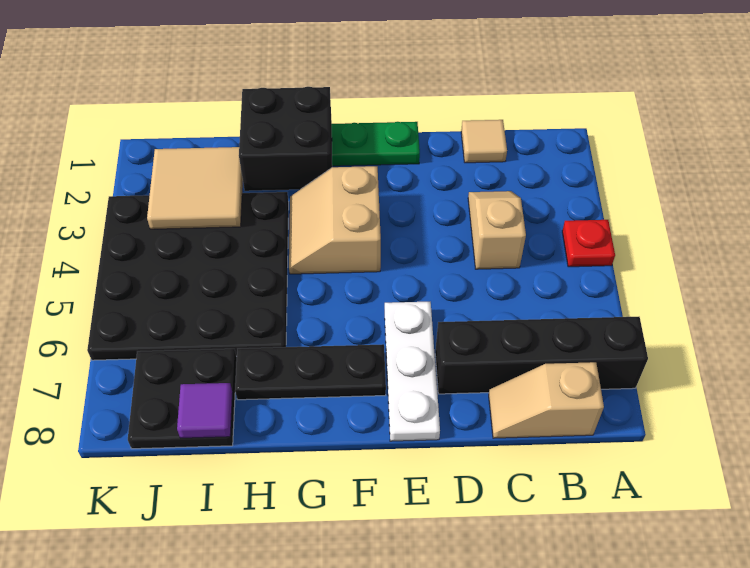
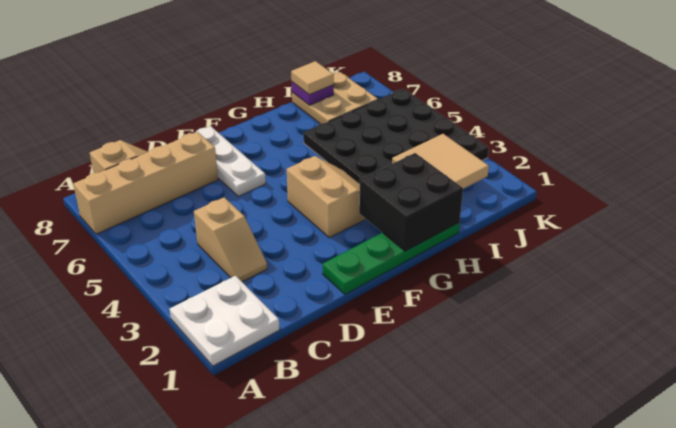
none -> white plate A1:B2 level 1
red plate A4 level 1 -> none
black brick A7:D7 level 1 -> tan brick A7:D7 level 1
tan tile C1 level 1 -> tan tile I8 level 3
black plate F7:H7 level 1 -> none
black plate I7:J8 level 1 -> tan plate I7:J8 level 1
purple tile I8 level 2 -> purple plate I8 level 2

